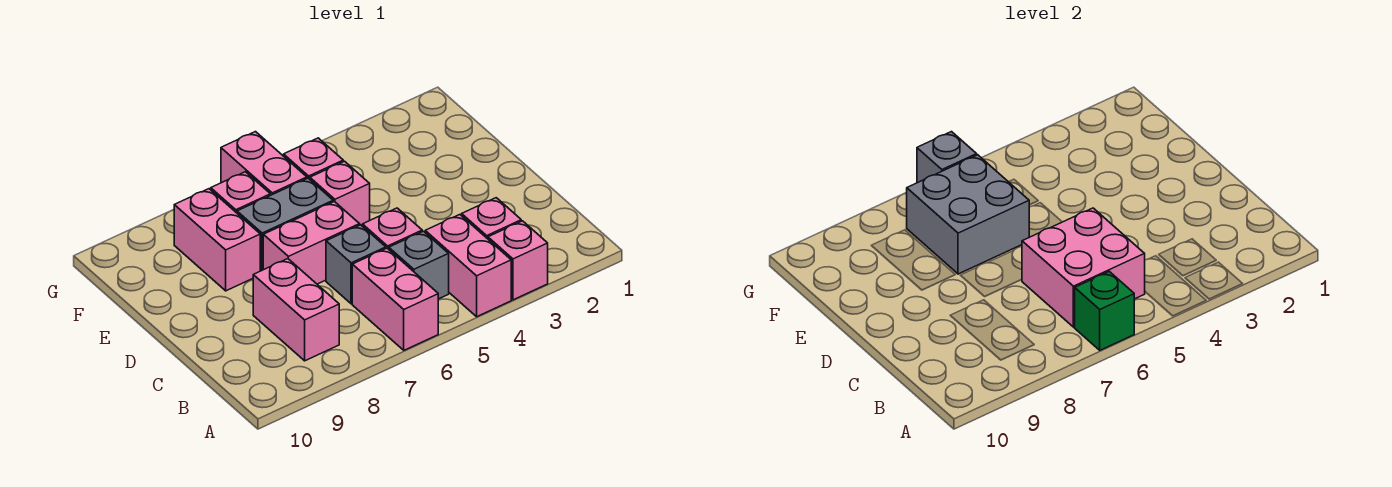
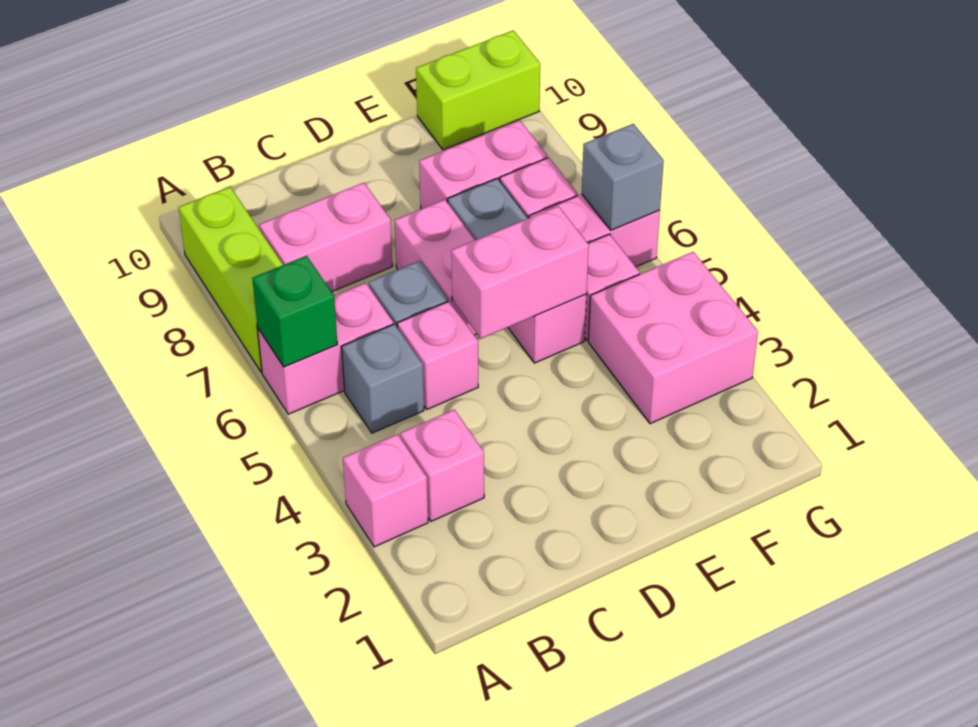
pink brick A4:B4 level 1 -> pink brick D5:E5 level 2
none -> lime brick A7:A9 level 1
pink brick B5:C6 level 2 -> pink brick F3:G4 level 1
grey brick E6:F7 level 2 -> none
none -> lime brick F10:G10 level 1

